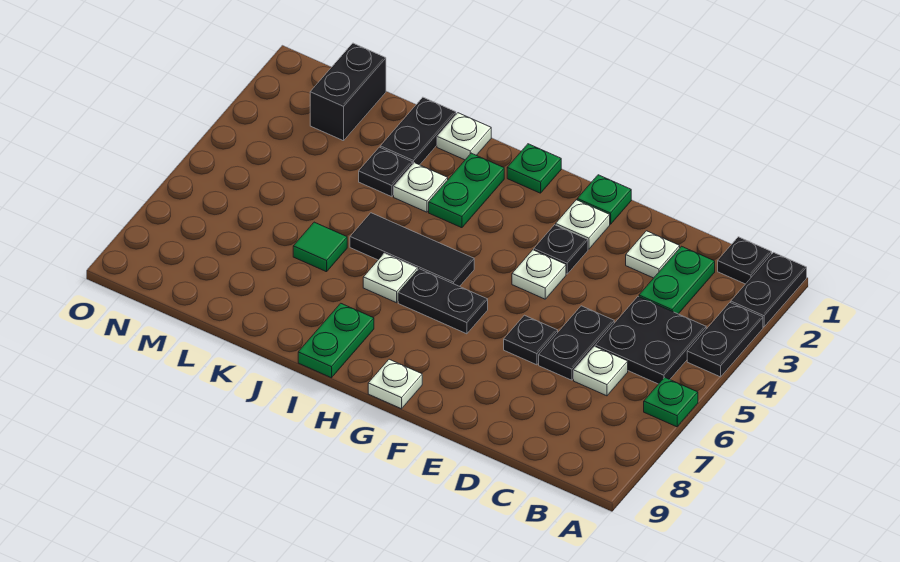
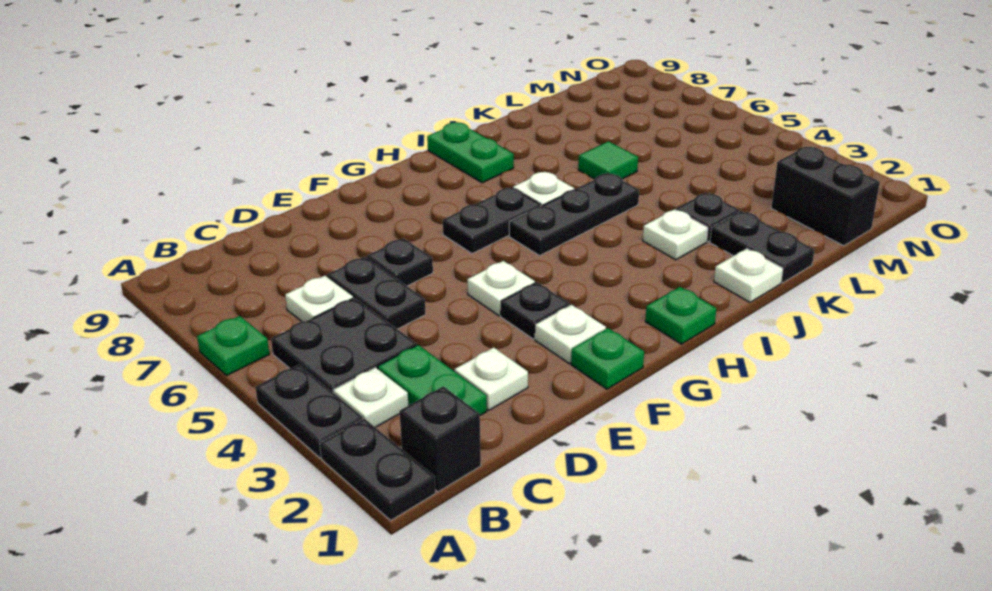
black plate B1 level 1 -> black brick B1 level 1
white plate G9 level 1 -> white plate B3 level 1
black tile H5:J5 level 1 -> black plate H5:J5 level 1
green plate I2:I3 level 1 -> none

